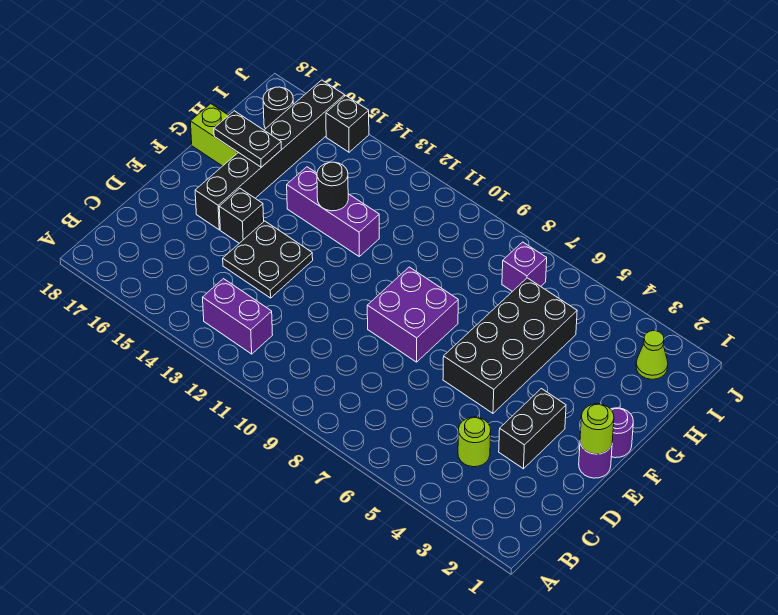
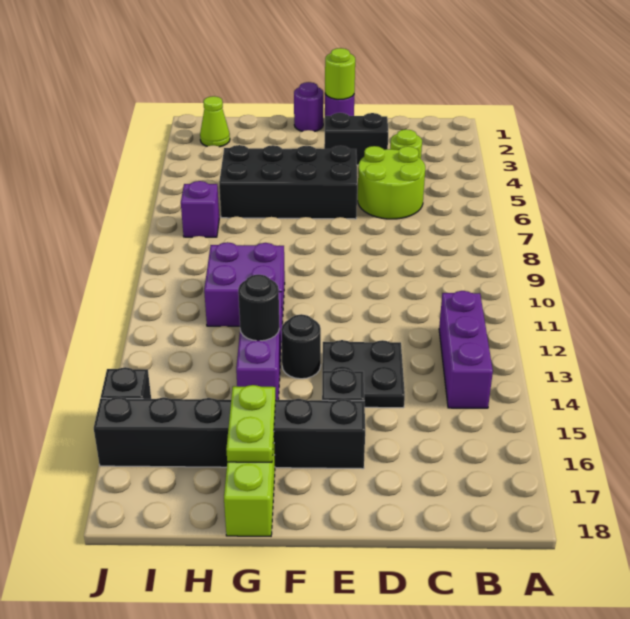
purple brick B12:B13 level 1 -> purple brick B12:B14 level 1
none -> lime round brick C5:D6 level 1
purple brick E8:F9 level 1 -> purple brick G10:H11 level 1
black plate G16:G17 level 2 -> lime plate G16:G17 level 2
black round brick I17 level 1 -> black round brick F13 level 1

